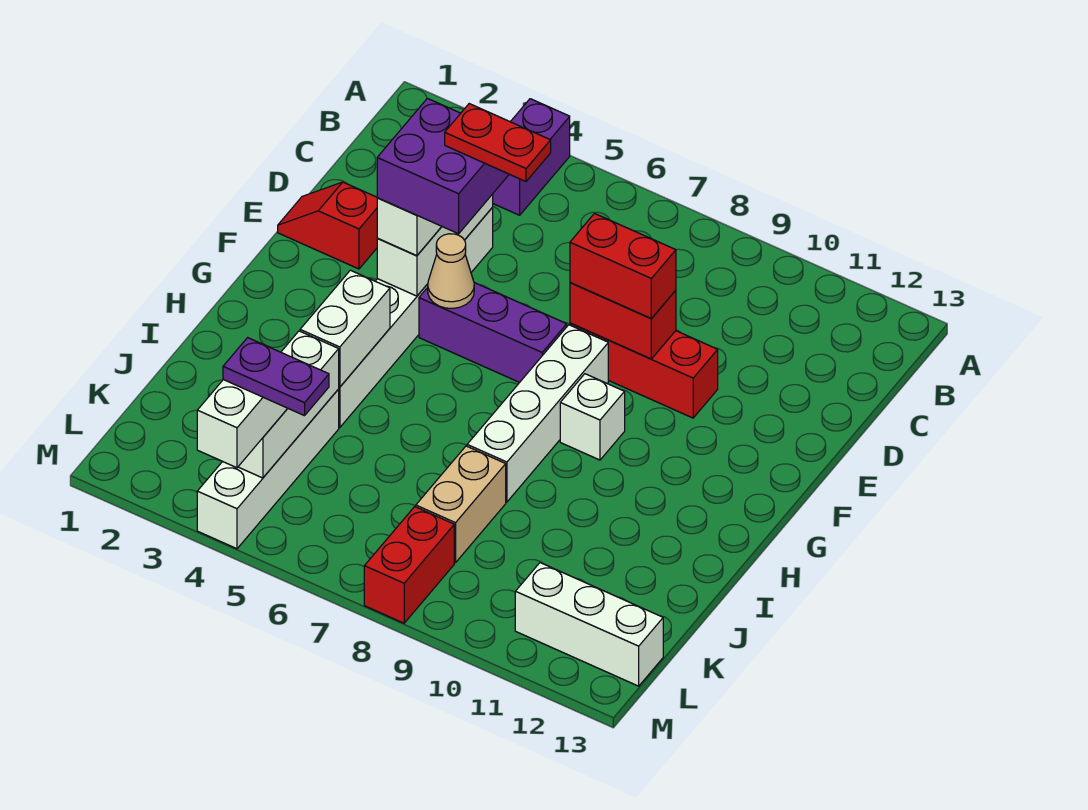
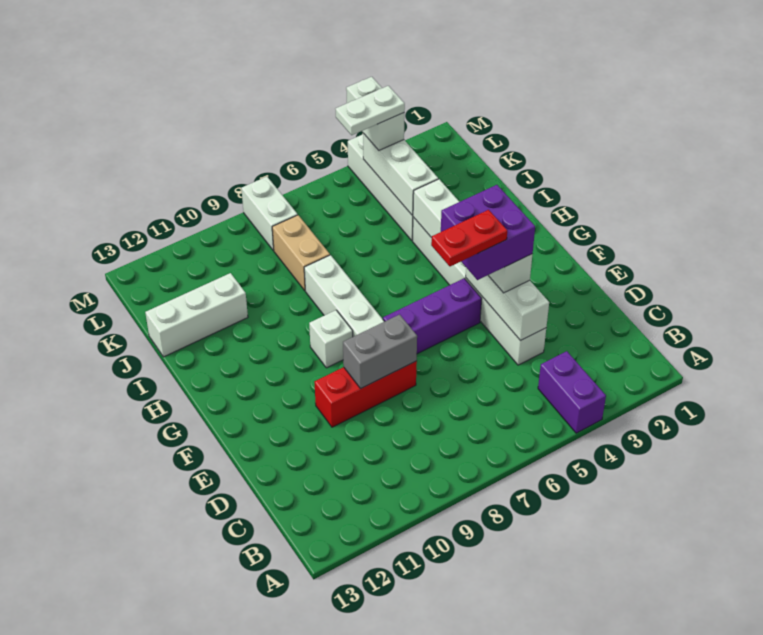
red slope E1:E2 level 1 top 2 -> none
red brick E8:E9 level 2 -> grey brick E8:E9 level 2
red brick E8:E9 level 3 -> none
tan cone F5 level 2 -> none
purple plate L4:L5 level 4 -> white plate L4:L5 level 4
red brick L8:M8 level 1 -> white brick L8:M8 level 1
white brick L11:L13 level 1 -> white brick J11:J13 level 1

